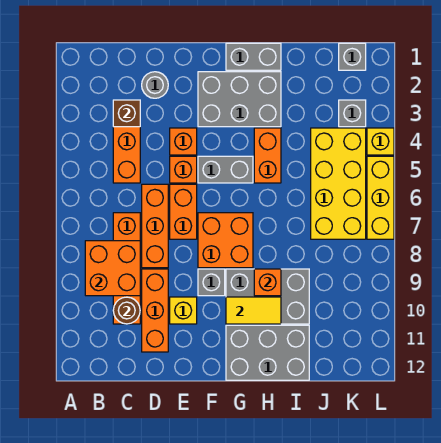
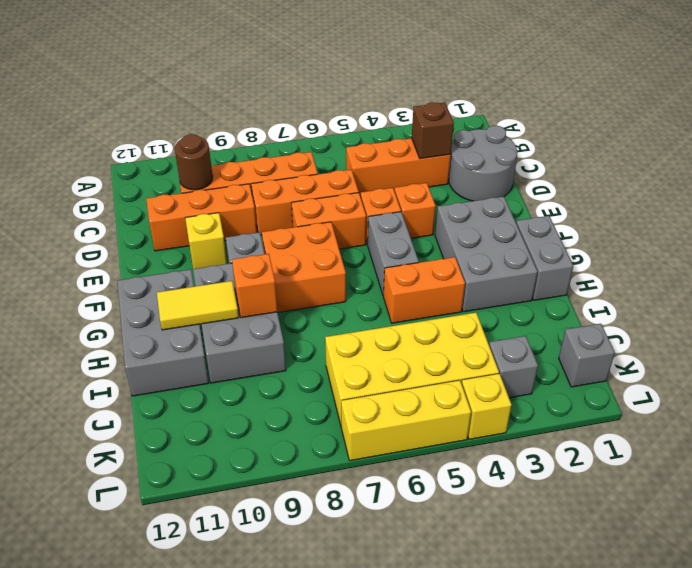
orange brick B8:C9 level 2 -> none
grey round brick D2 level 1 -> grey round brick C1:D2 level 1
yellow tile G10:H10 level 2 -> yellow tile H10:H11 level 2

